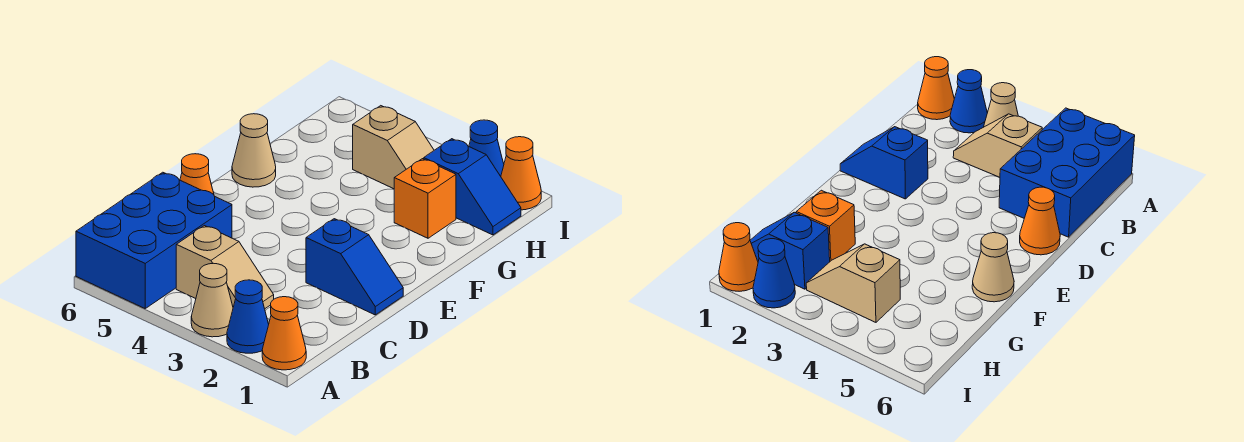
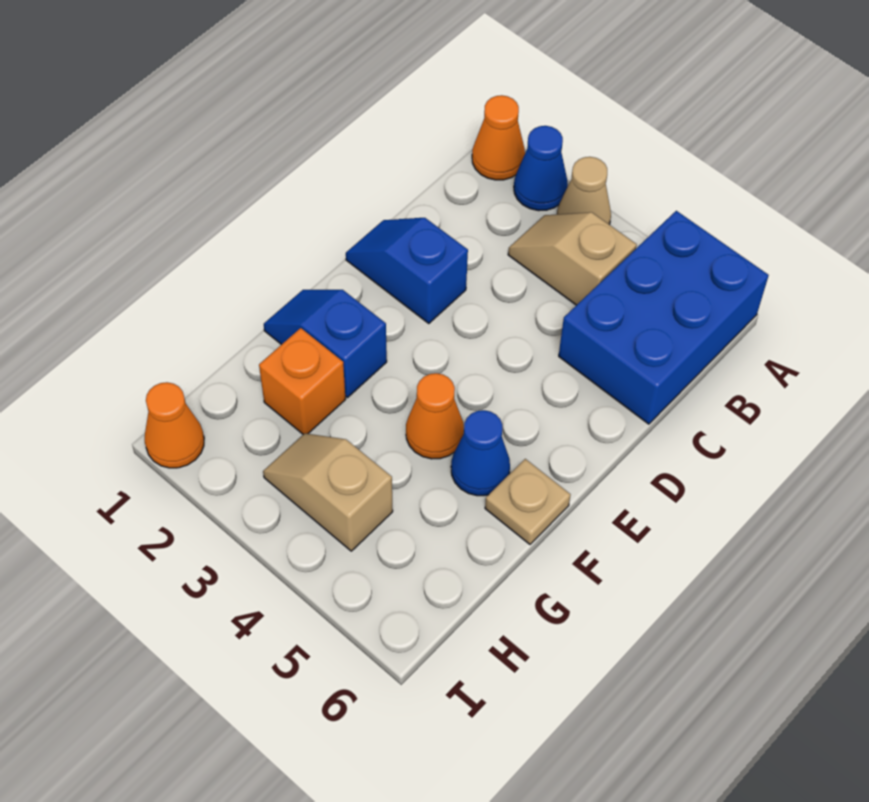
orange cone D6 level 1 -> orange cone F4 level 1
tan cone F6 level 1 -> tan plate F6 level 1
blue slope H1:H2 level 1 top 2 -> blue slope F1:F2 level 1 top 2
blue cone I2 level 1 -> blue cone F5 level 1

